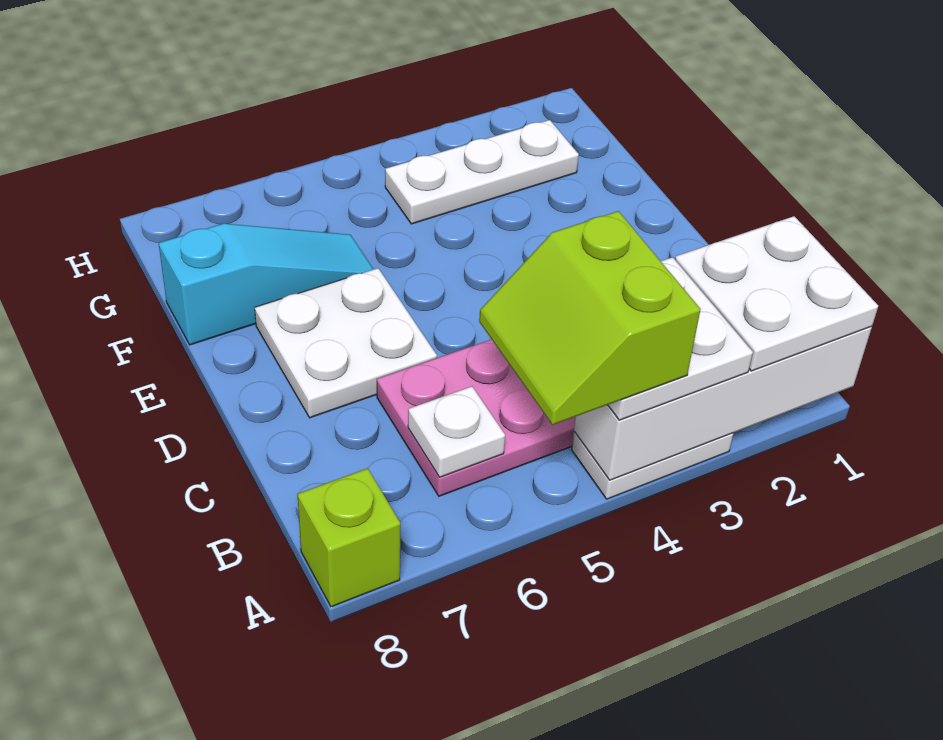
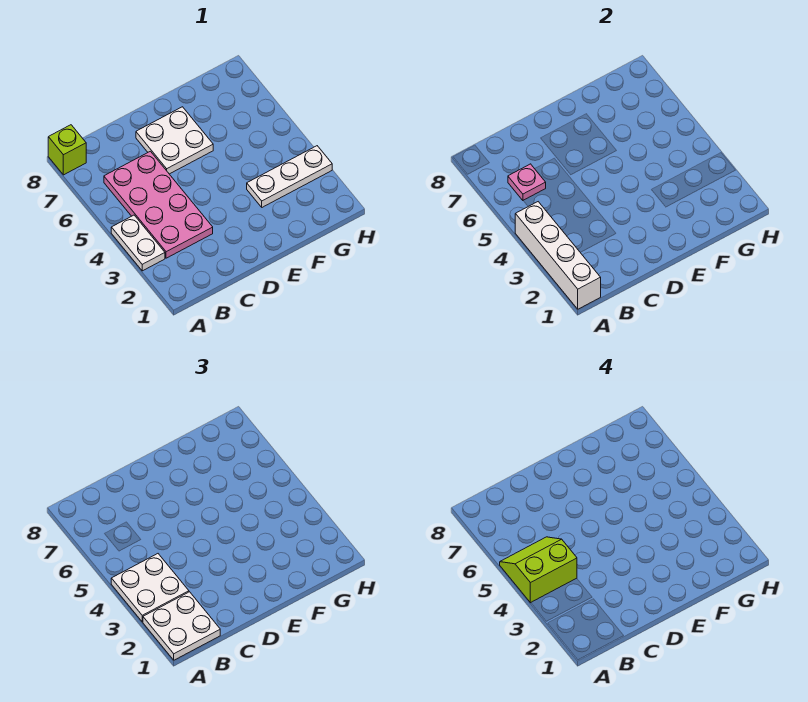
white plate B6 level 2 -> pink plate B6 level 2
cyan slope F6:F8 level 1 top 8 -> none
white plate G2:G4 level 1 -> white plate F3:H3 level 1

